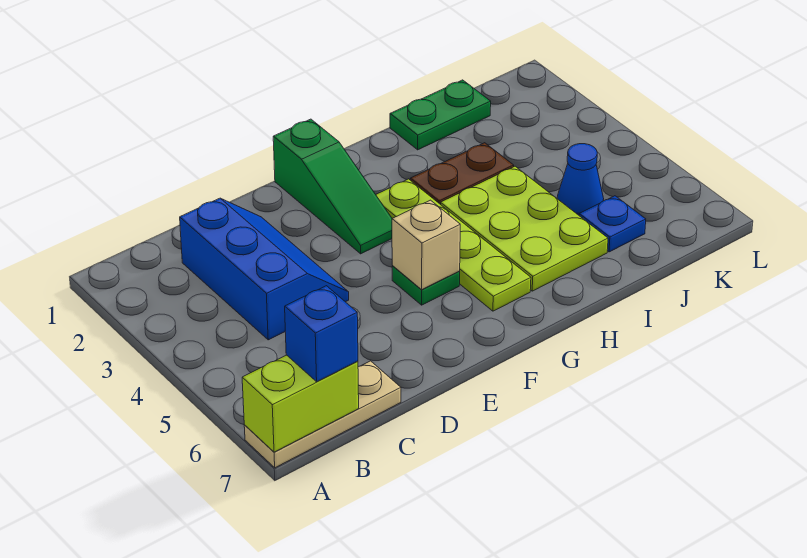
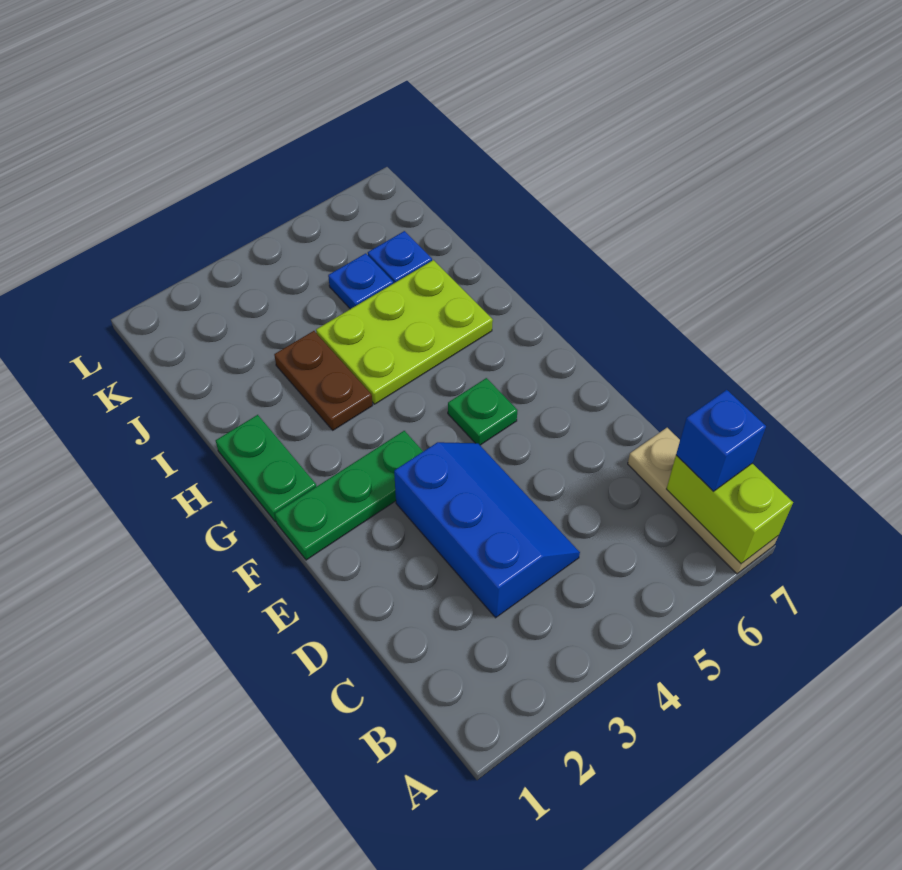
blue slope C2:D4 level 1 top C -> blue slope C3:E4 level 1 top 3
green slope F1:F3 level 1 top 1 -> green plate F1:F3 level 1
tan brick F5 level 2 -> none
lime plate G3:G6 level 1 -> none
green plate I1:J1 level 1 -> green plate G1:H1 level 1
blue cone J5 level 1 -> blue plate J5 level 1

